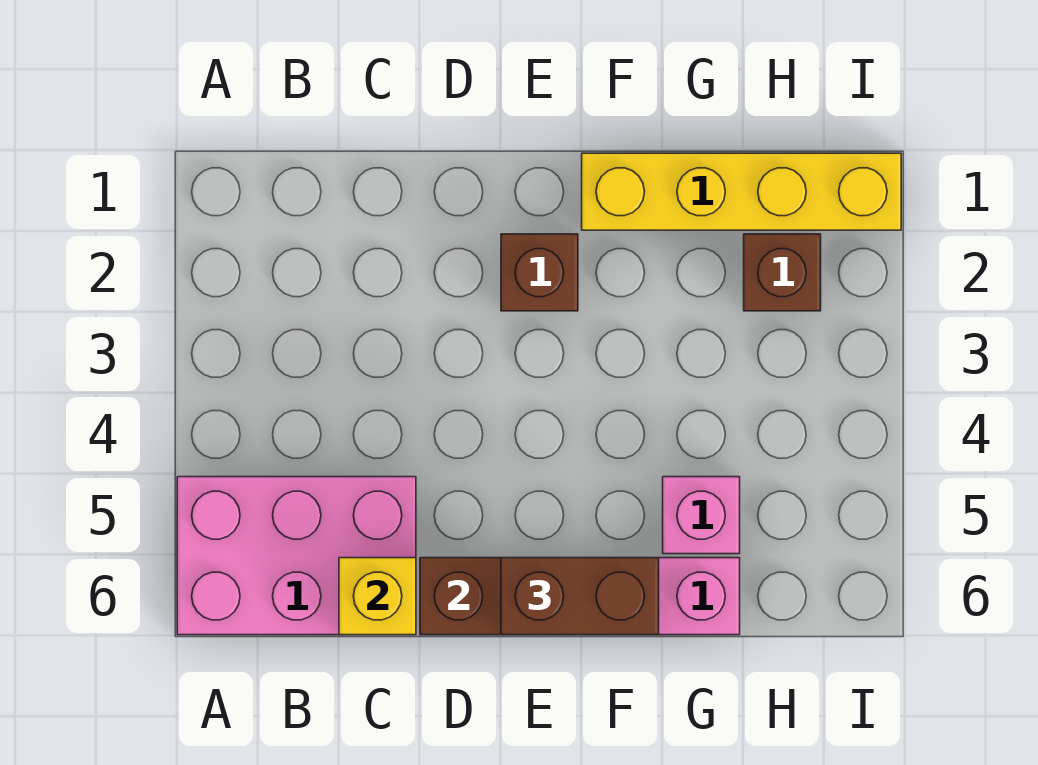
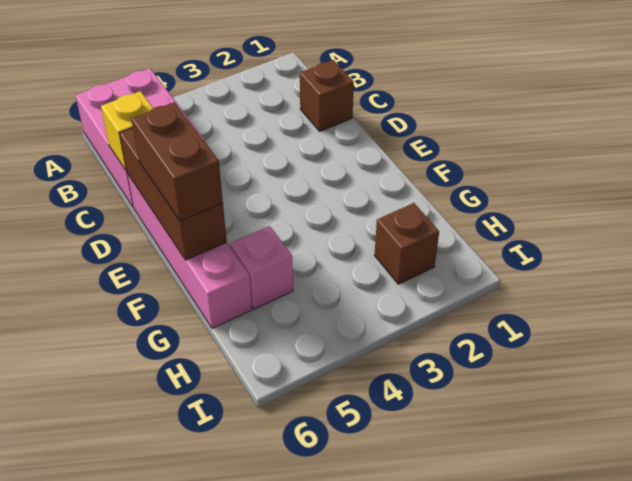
brown brick E2 level 1 -> brown brick C1 level 1
yellow brick F1:I1 level 1 -> none

